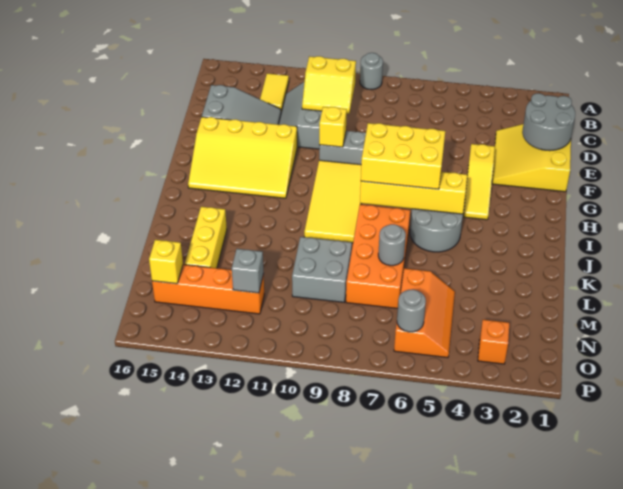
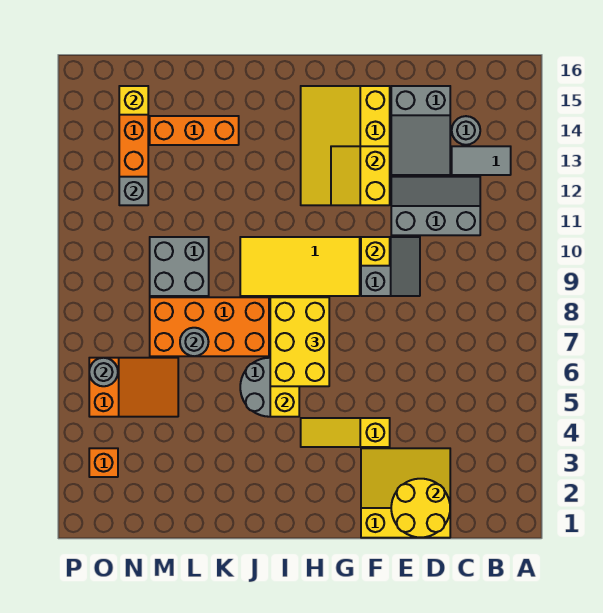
grey round brick A9 level 1 -> grey round brick C14 level 1
yellow tile B13:C13 level 1 -> grey tile B13:C13 level 1
yellow slope C10:D11 level 2 top C -> yellow slope F12:G13 level 2 top F
grey round brick D1:E2 level 2 -> yellow round brick D1:E2 level 2
yellow brick K14:M14 level 1 -> orange brick K14:M14 level 1
orange slope M5:O6 level 1 top 6 -> orange slope M5:O6 level 1 top O

